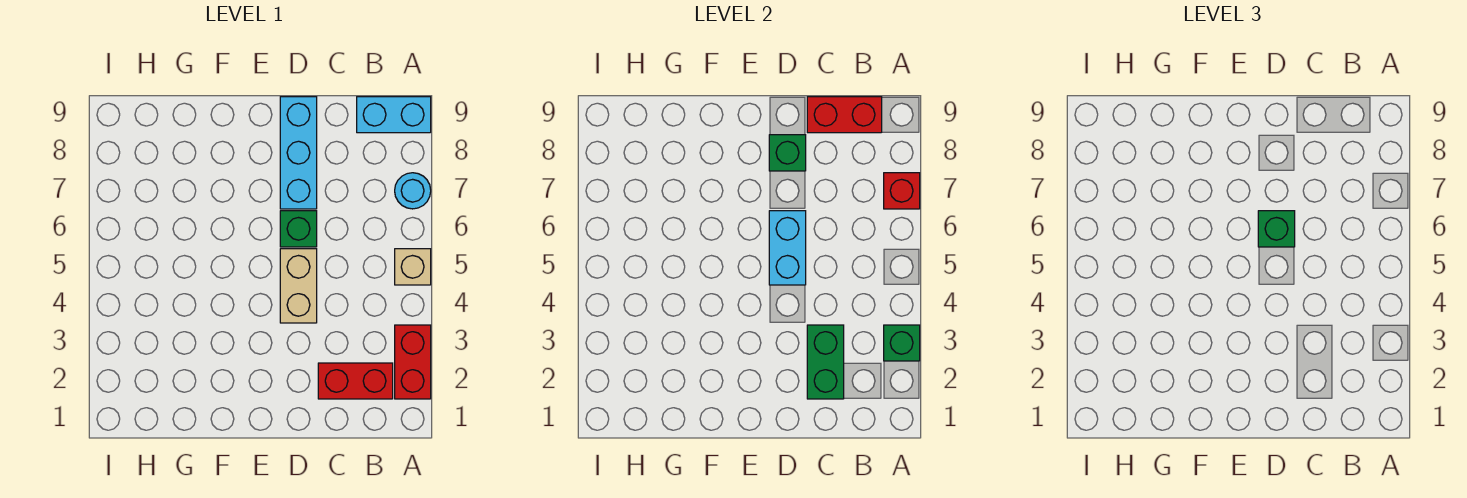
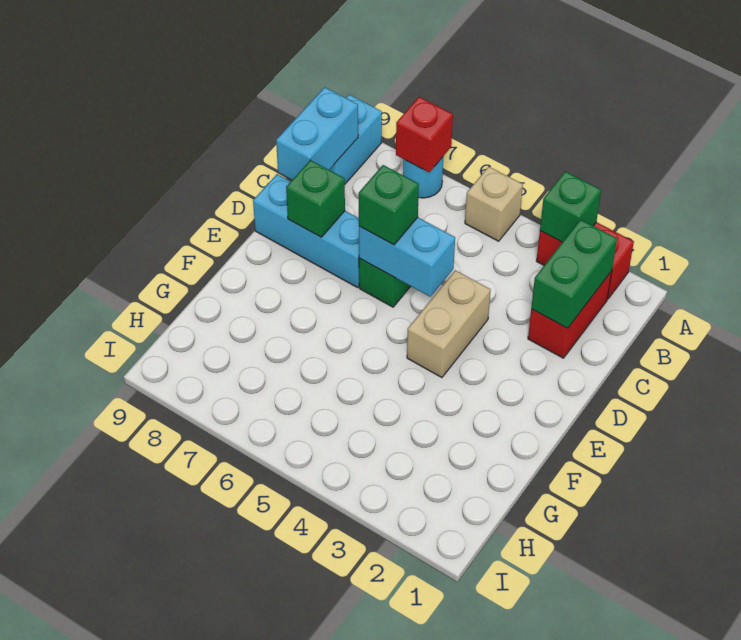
red brick B9:C9 level 2 -> cyan brick B9:C9 level 2
green brick C2:C3 level 2 -> green brick B2:C2 level 2
tan brick D4:D5 level 1 -> tan brick D4:E4 level 1

